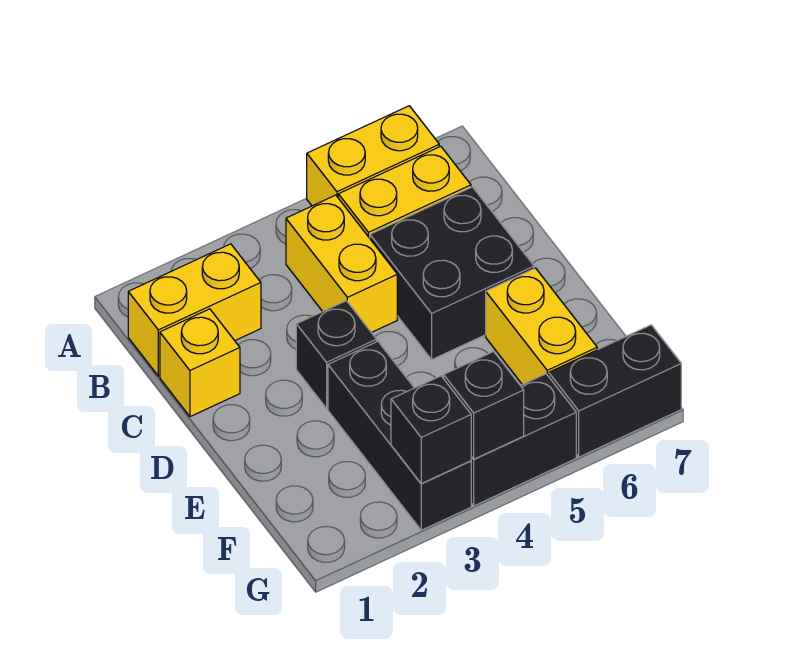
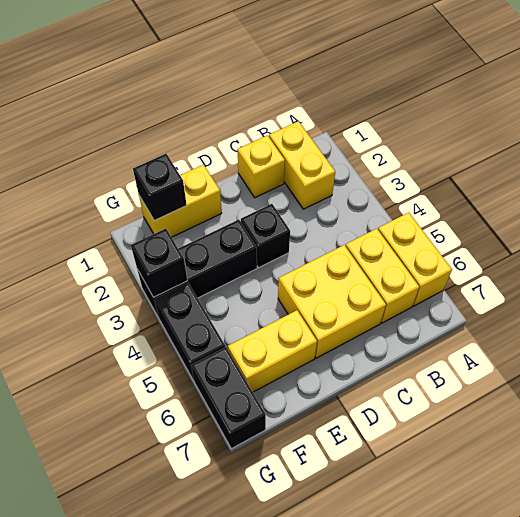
yellow brick B4:C4 level 1 -> yellow brick E1:F1 level 1
black brick C5:D6 level 1 -> yellow brick C5:D6 level 1
black brick G4 level 2 -> black brick F1 level 2

